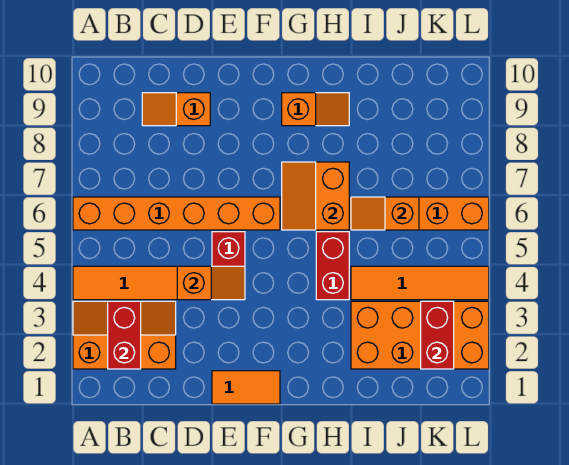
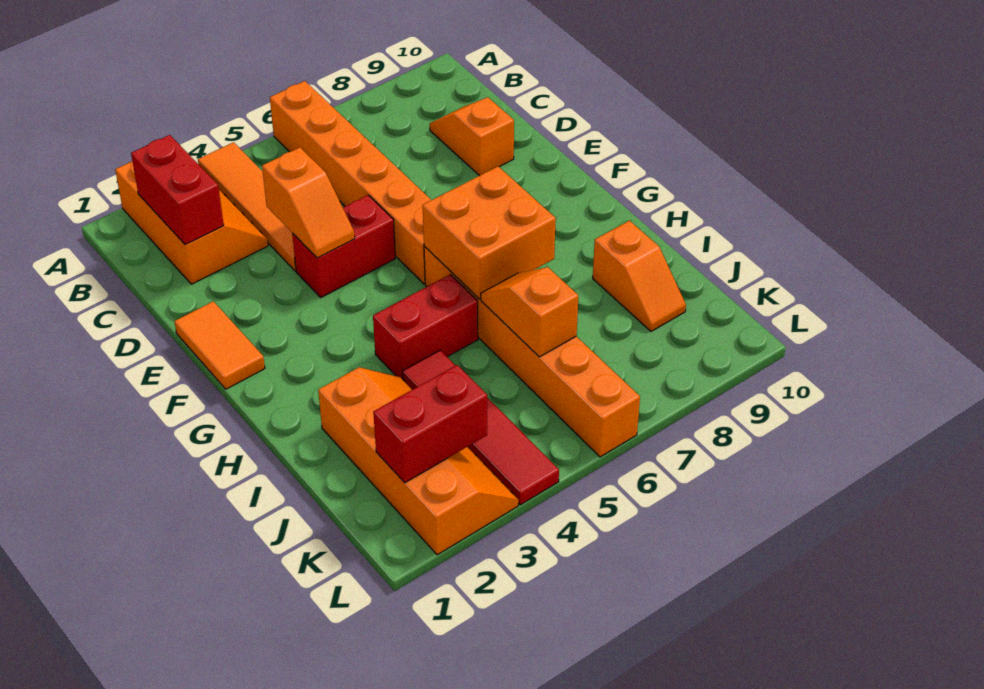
red brick B2:B3 level 2 -> red brick B2:C2 level 2
orange slope G6:H7 level 2 top H -> orange brick G6:H7 level 2
orange slope G9:H9 level 1 top G -> orange slope I9:J9 level 1 top I
orange brick I2:L3 level 1 -> orange slope I2:L3 level 1 top 2
orange tile I4:L4 level 1 -> red tile I4:L4 level 1

